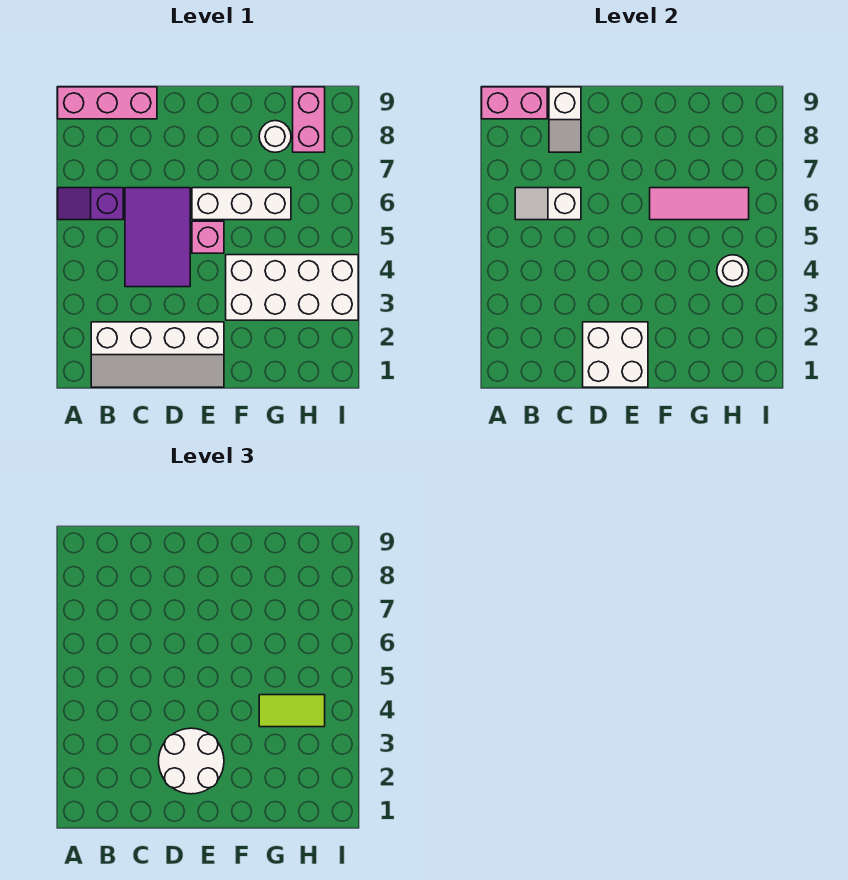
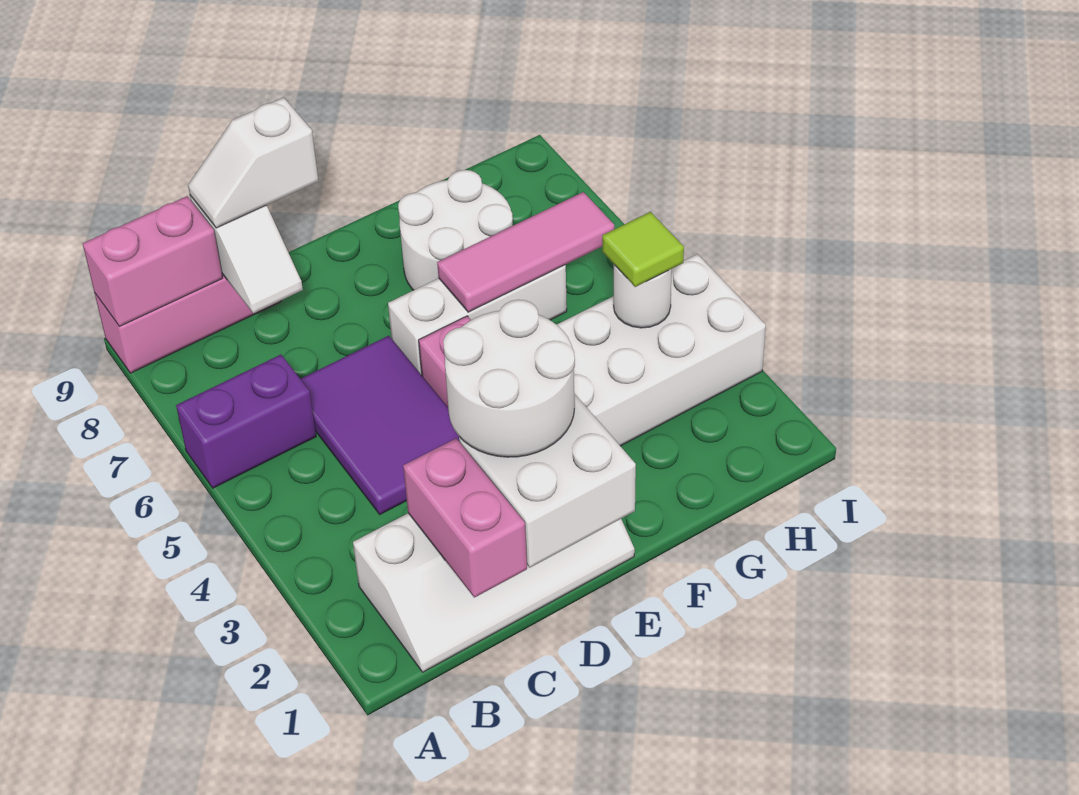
purple slope A6:B6 level 1 top B -> purple brick A6:B6 level 1
white slope B6:C6 level 2 top C -> white slope C9:D9 level 3 top D
lime tile G4:H4 level 3 -> lime tile H4 level 3
white round brick G8 level 1 -> white round brick F7:G8 level 1
pink brick H8:H9 level 1 -> pink brick C1:C2 level 2

